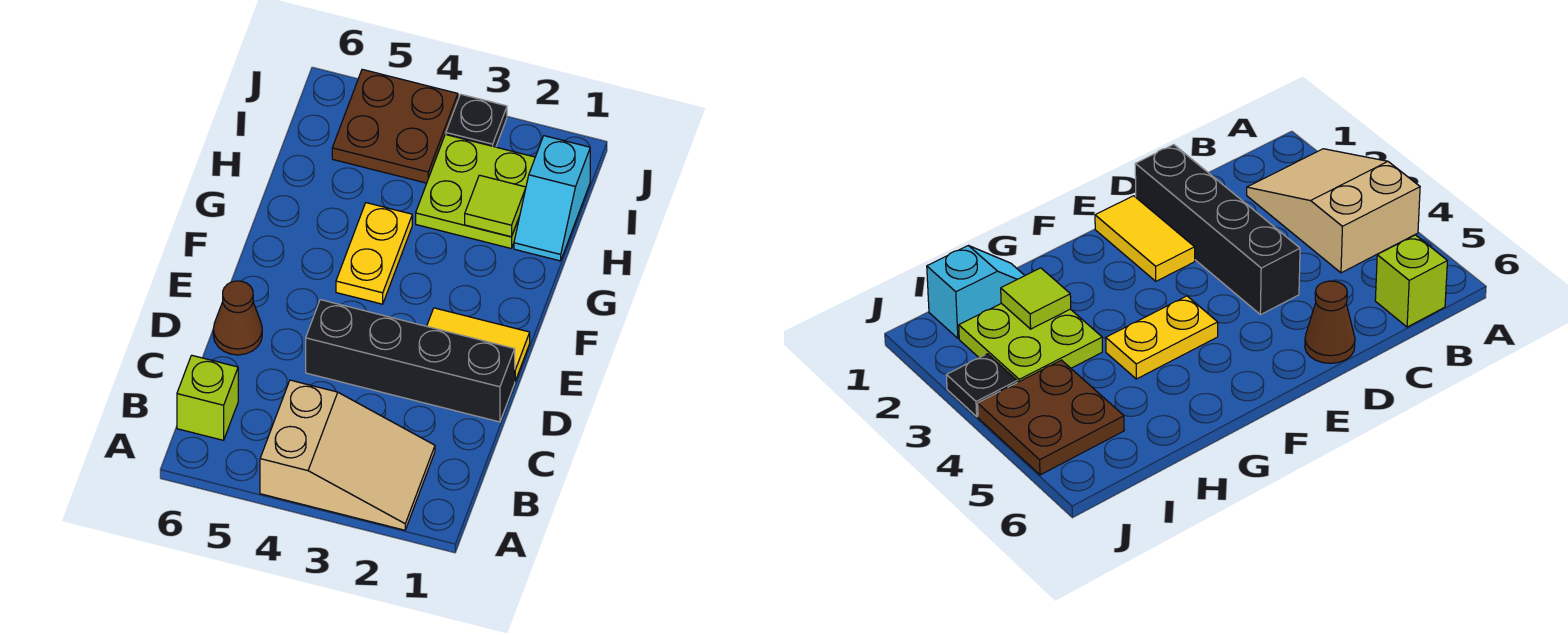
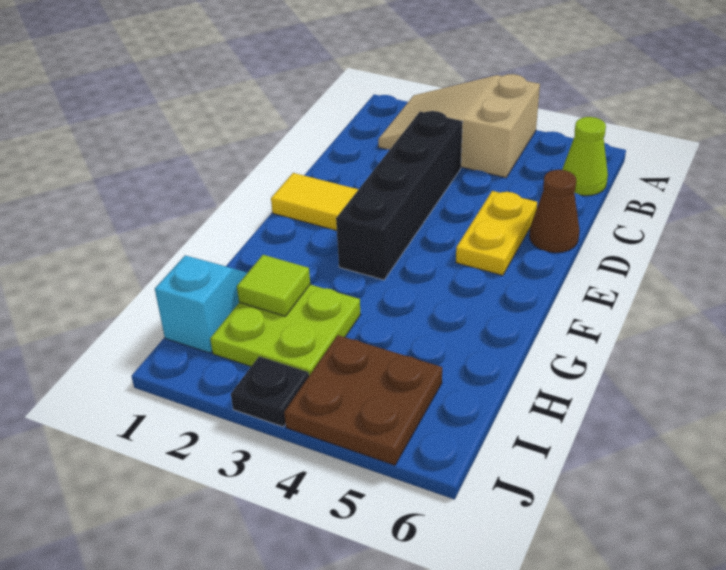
lime brick B6 level 1 -> lime cone B6 level 1
black brick D1:D4 level 1 -> black brick C3:F3 level 1
yellow plate F4:G4 level 1 -> yellow plate D5:E5 level 1

